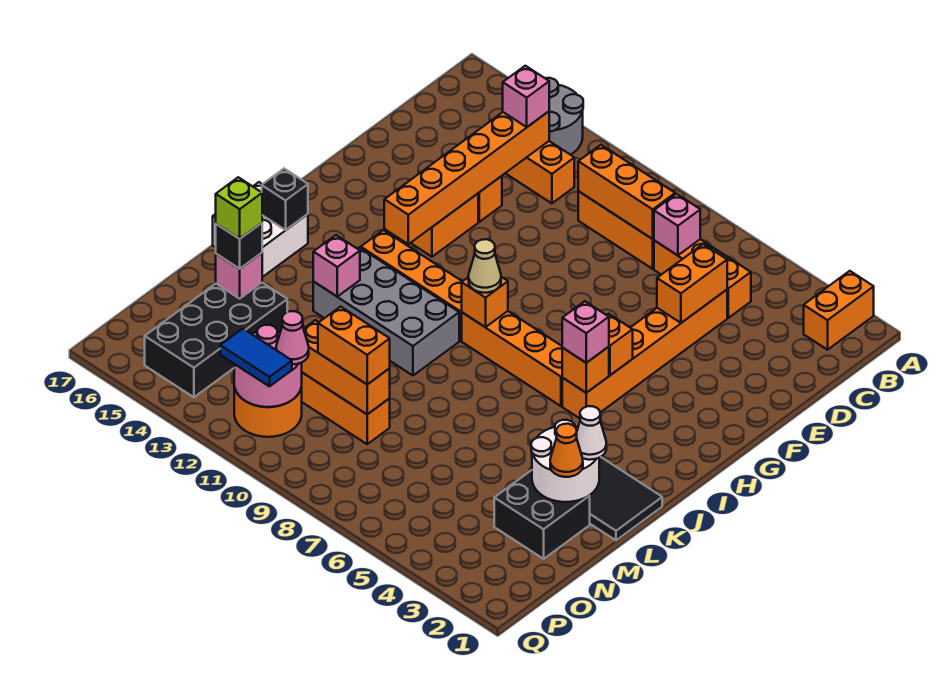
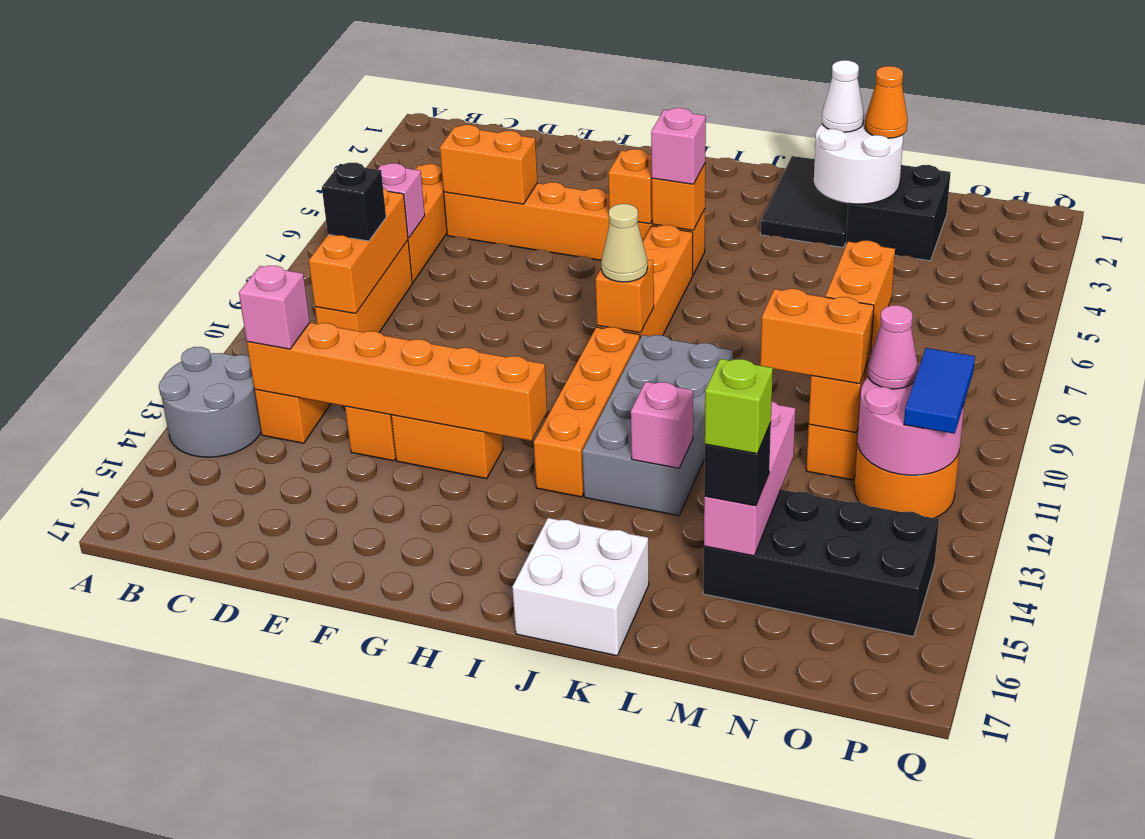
orange brick A2:B2 level 1 -> orange brick M11:N11 level 3
black brick J16 level 2 -> black brick C9 level 3
pink brick M15 level 2 -> pink brick M13:M15 level 2

